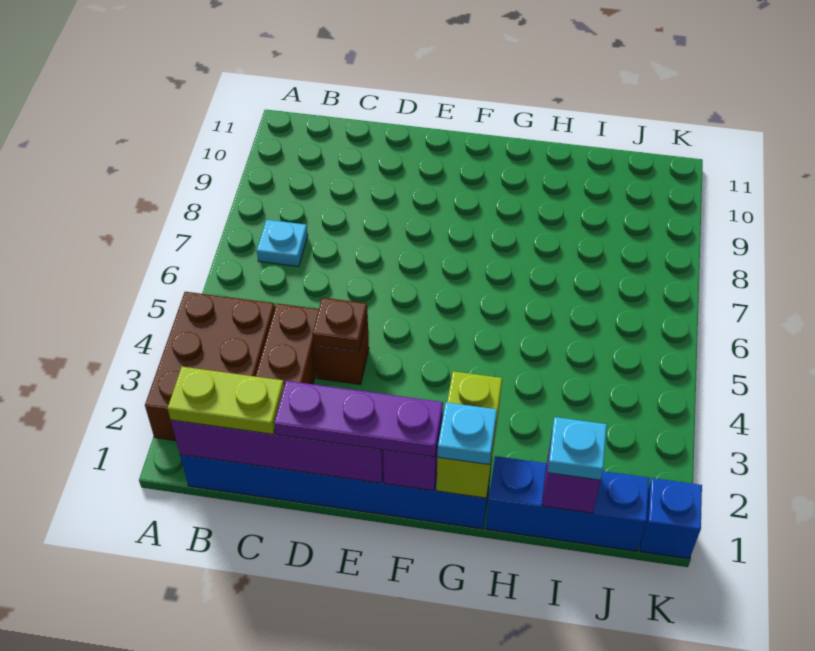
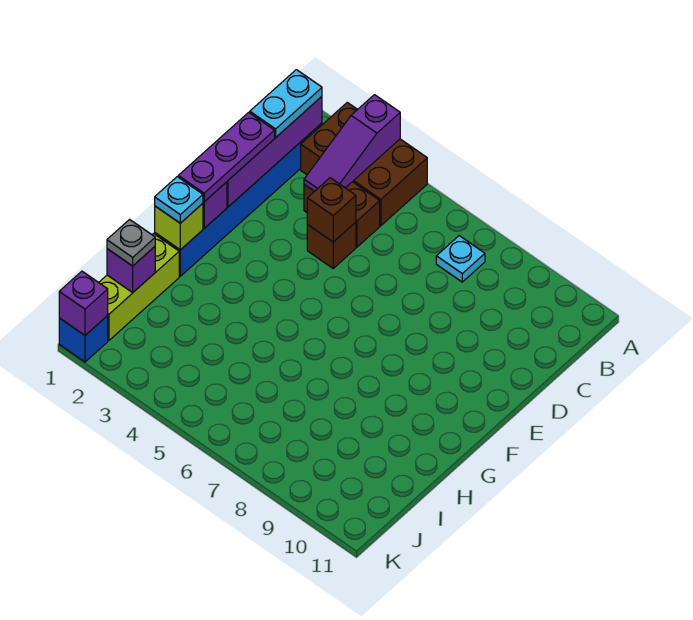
none -> purple slope A3:C3 level 2 top A
lime plate B1:C1 level 3 -> cyan plate B1:C1 level 3
brown plate D4 level 2 -> brown brick D4 level 2
lime brick G1:G2 level 2 -> lime brick G1 level 2
blue brick H1:J1 level 1 -> lime brick H1:J1 level 1
cyan plate I1 level 3 -> grey plate I1 level 3
none -> purple brick K1 level 2

